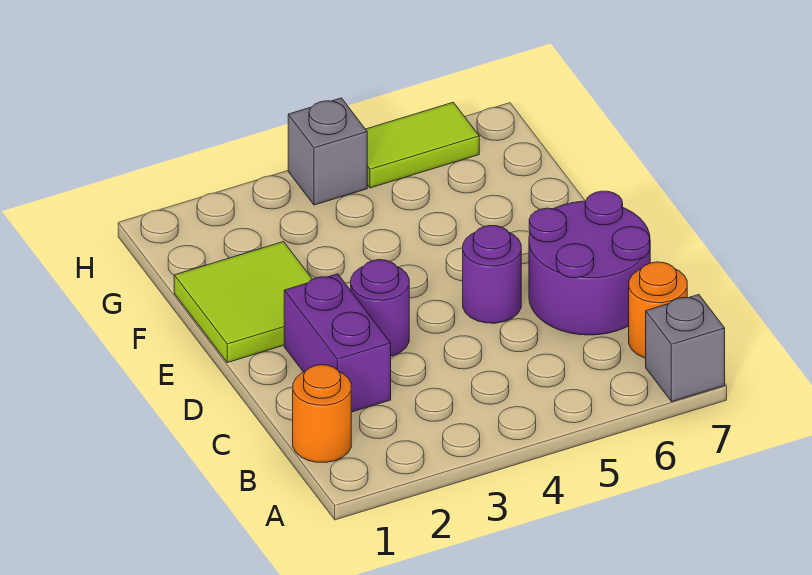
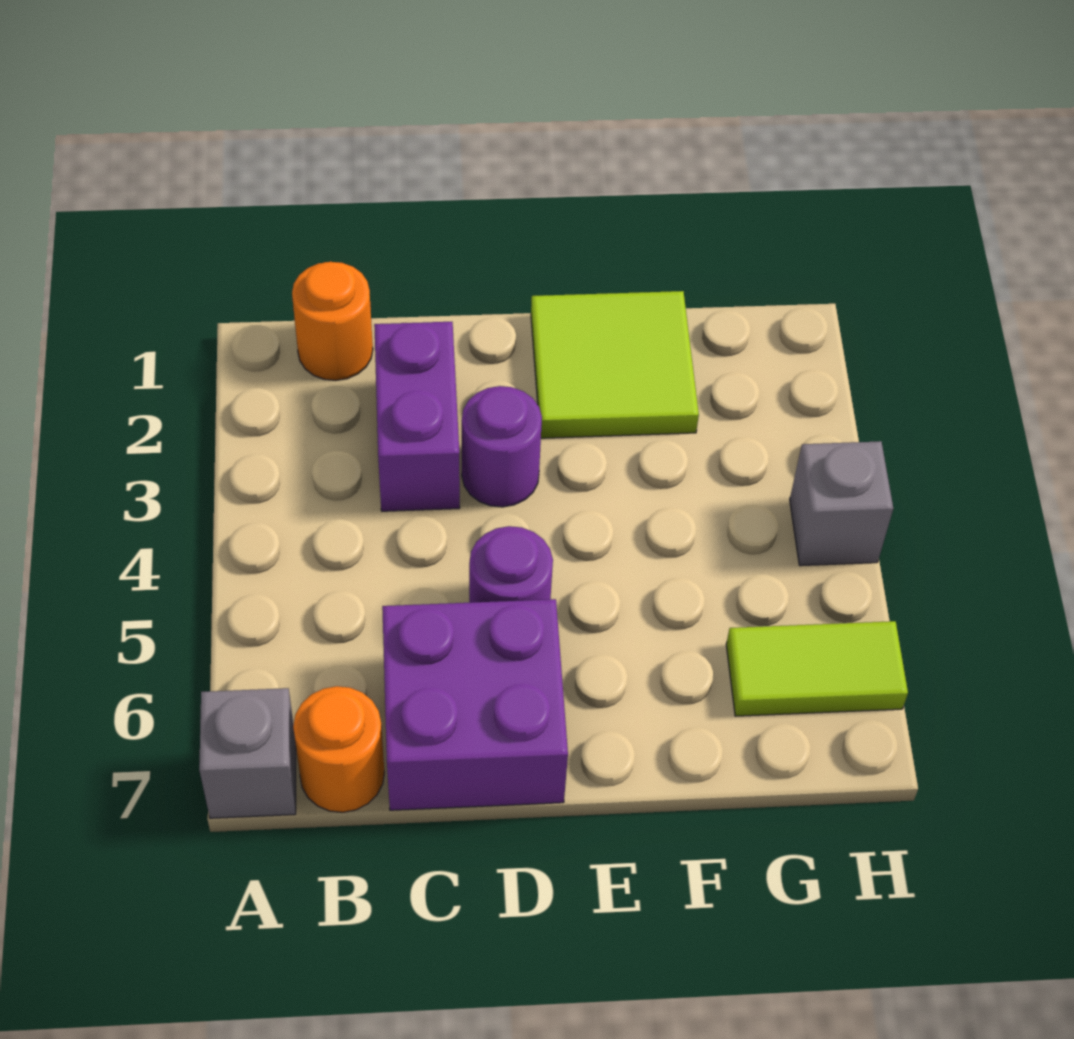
purple brick C2:D2 level 1 -> purple brick C2:C3 level 1
purple round brick C6:D7 level 1 -> purple brick C6:D7 level 1
lime tile H5:H6 level 1 -> lime tile G6:H6 level 1

